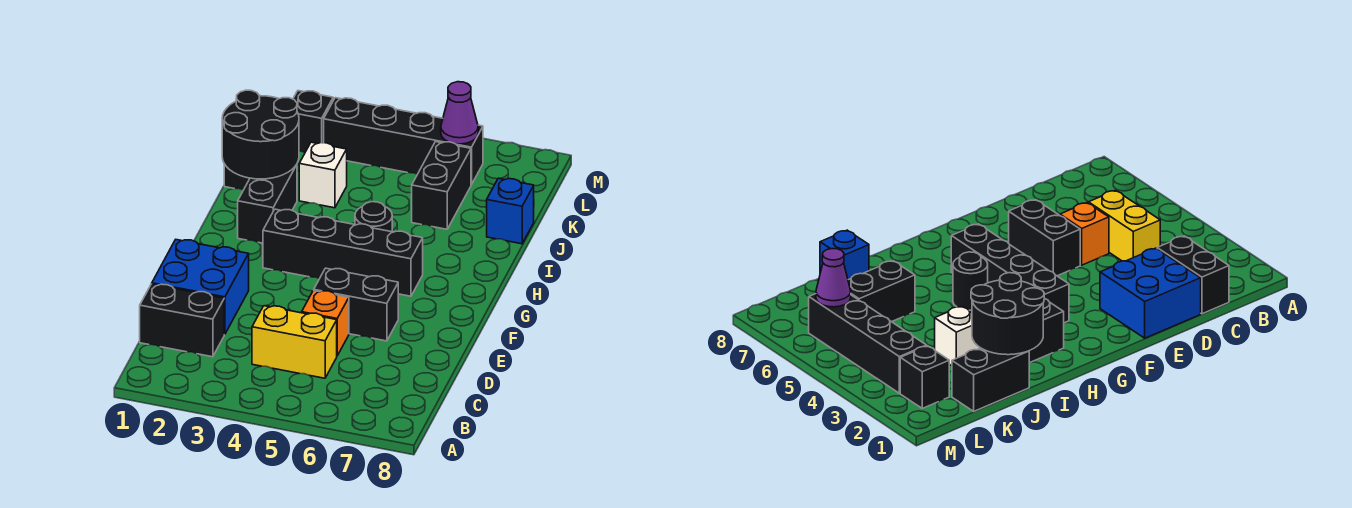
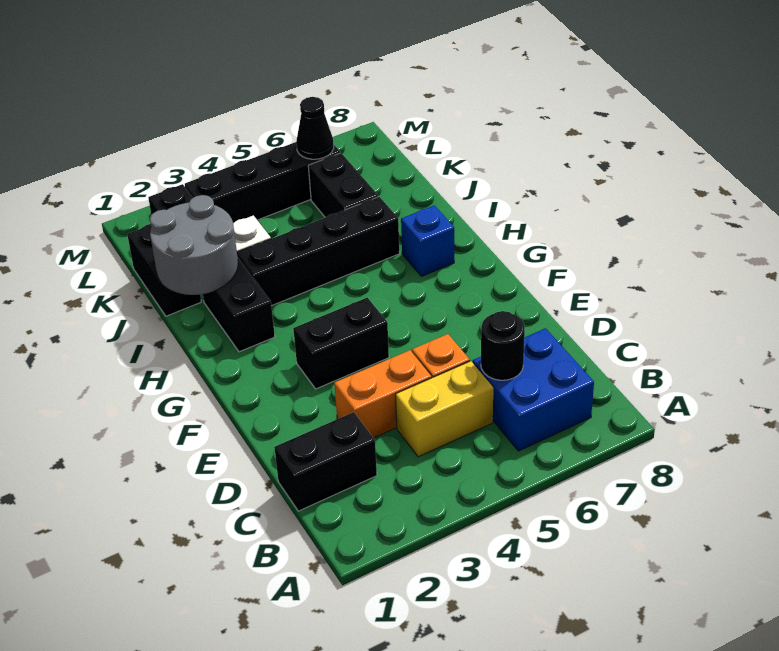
blue brick D1:E2 level 1 -> blue brick B6:C7 level 1
none -> orange brick D3:D4 level 1
black brick E5:E6 level 1 -> black brick F3:F4 level 1
black brick G3:G6 level 1 -> black brick I3:I6 level 1
black round brick H5 level 1 -> black round brick C6 level 2
black round brick I1:J2 level 2 -> grey round brick I1:J2 level 2
blue brick J8 level 1 -> blue brick H7 level 1
purple cone L6 level 2 -> black cone L6 level 2

